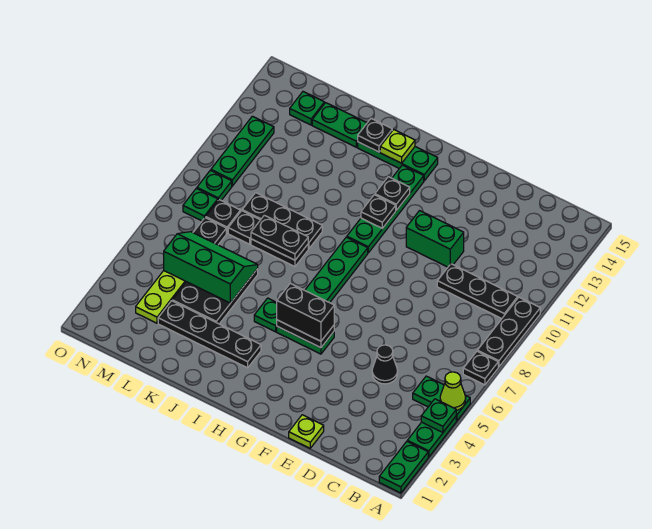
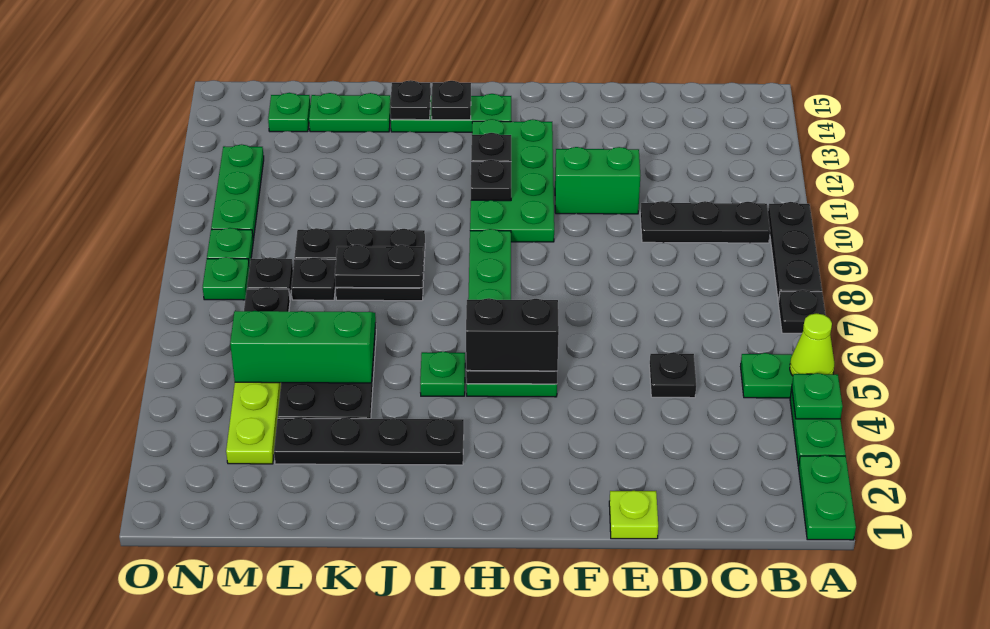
black cone D5 level 1 -> black plate D5 level 1
green plate H10:H13 level 1 -> green plate G10:H13 level 1
lime plate I14 level 2 -> black plate I14 level 2

